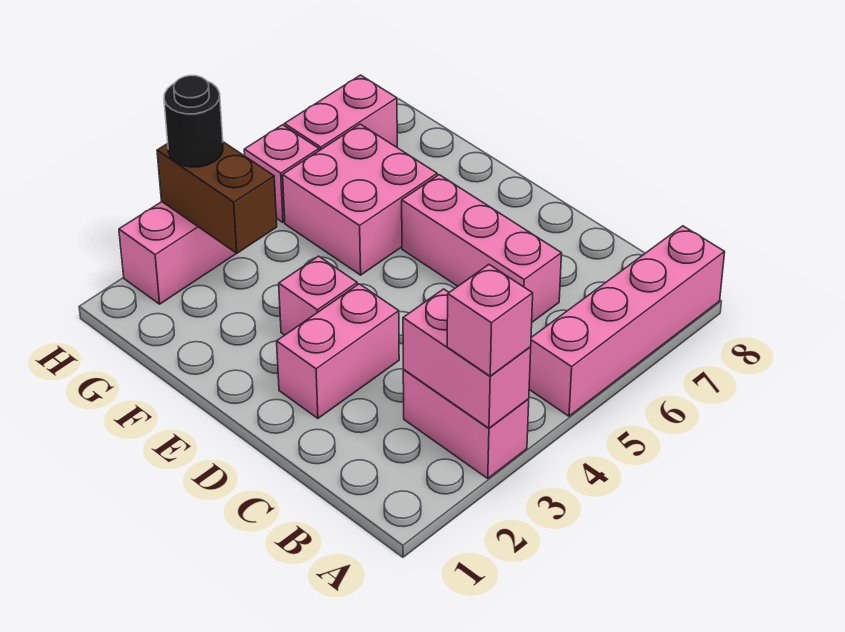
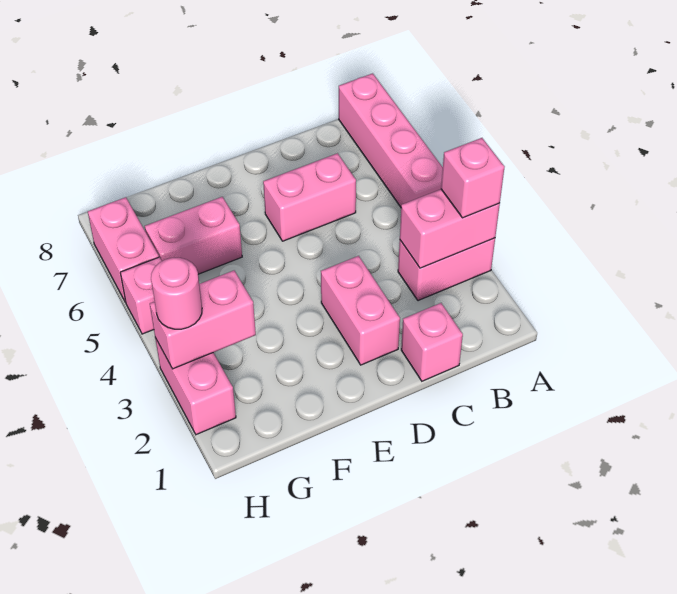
pink brick C6:E6 level 1 -> pink brick C6:D6 level 1
pink brick E3 level 1 -> pink brick C1 level 1
pink brick F5:G6 level 1 -> pink brick F6:G6 level 1
brown brick G3:H3 level 2 -> pink brick G3:H3 level 2
black round brick H3 level 3 -> pink round brick H3 level 3

